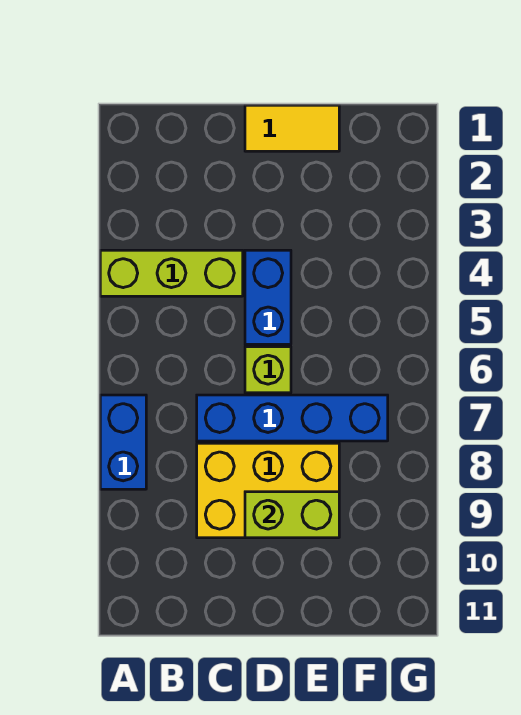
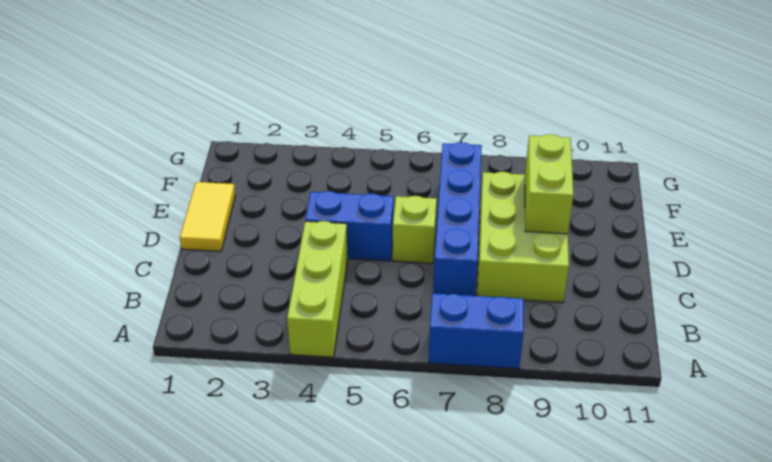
yellow brick C8:E9 level 1 -> lime brick C8:E9 level 1

